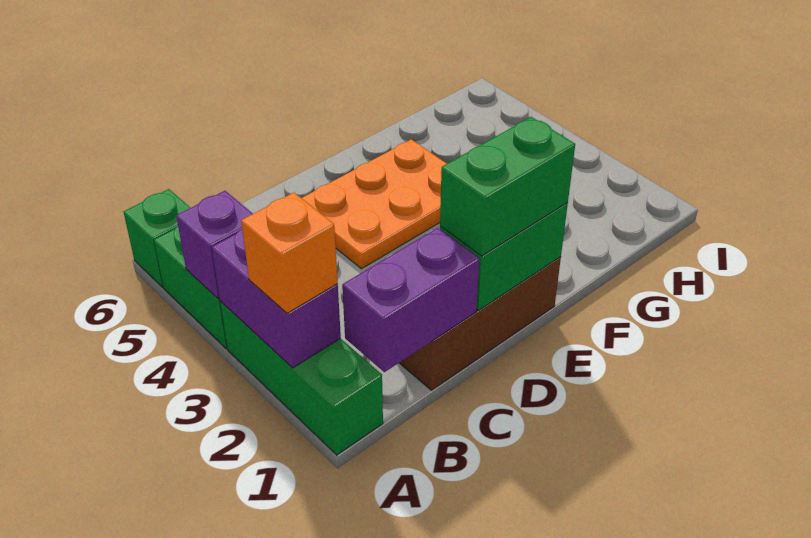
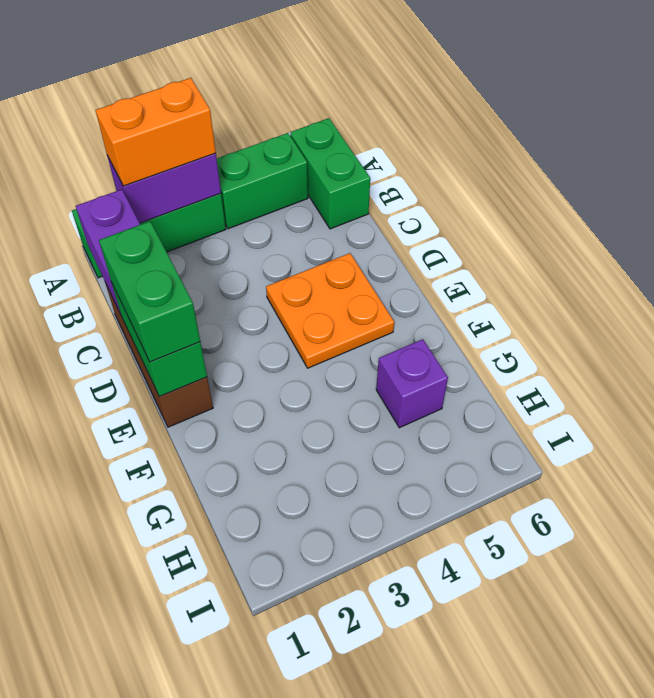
orange brick A2 level 3 -> orange brick A2:A3 level 3
purple brick A4 level 2 -> purple brick G5 level 1
green brick A6 level 1 -> green brick A6:B6 level 1
orange plate D4:F5 level 1 -> orange plate D4:E5 level 1

